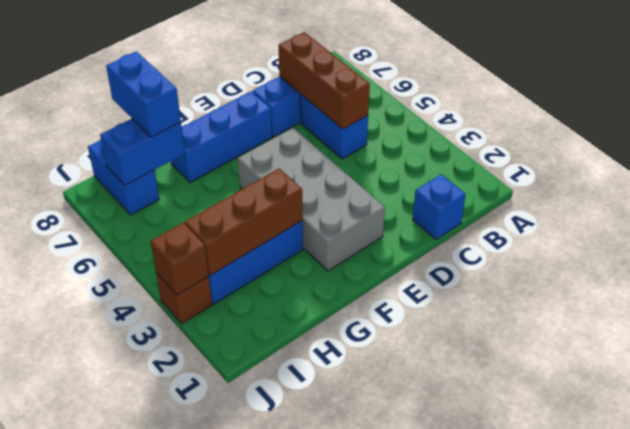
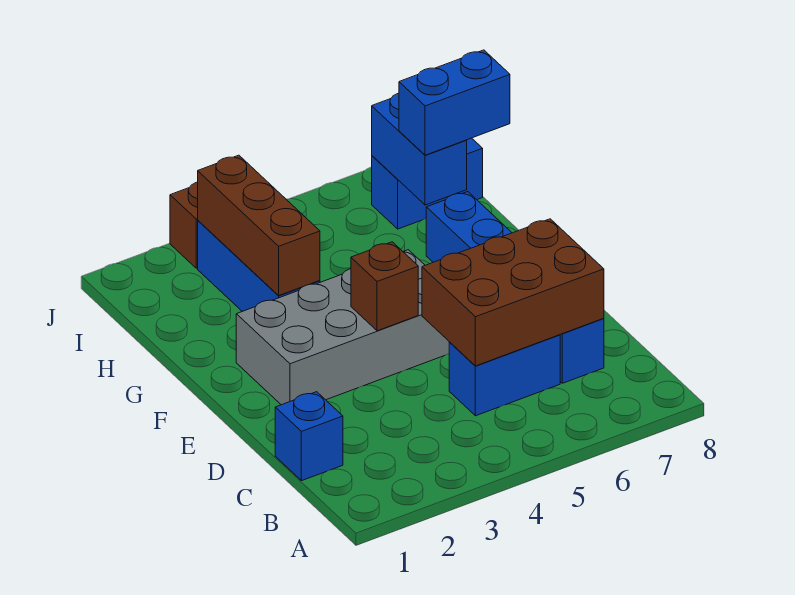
brown brick C5:C7 level 2 -> brown brick C5:D7 level 2
brown brick J3 level 2 -> brown brick E4 level 2

